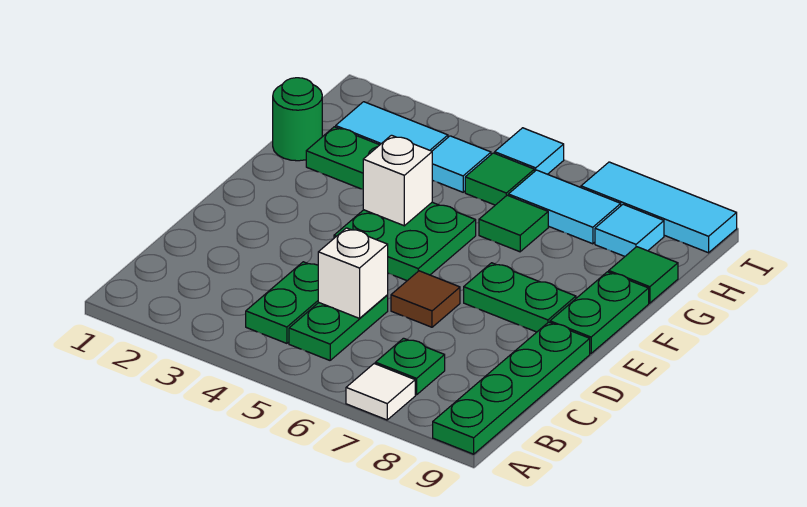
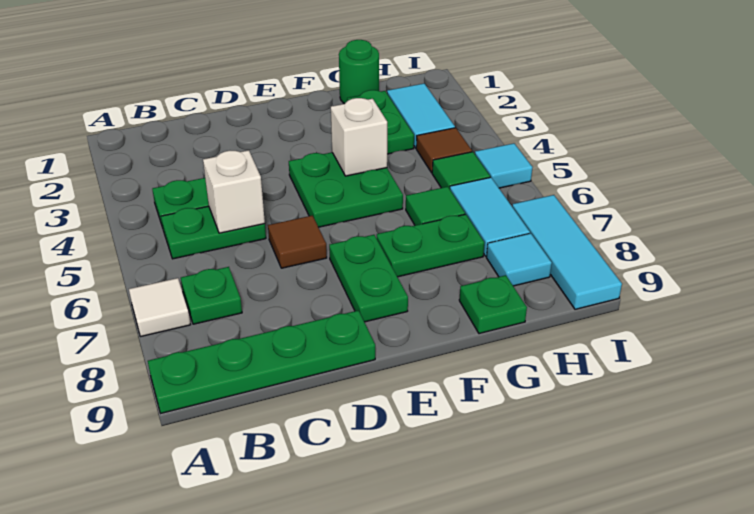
green plate E9:F9 level 1 -> green plate F7:G7 level 1
green tile G9 level 1 -> green plate G9 level 1
cyan tile H4 level 1 -> brown tile H4 level 1

